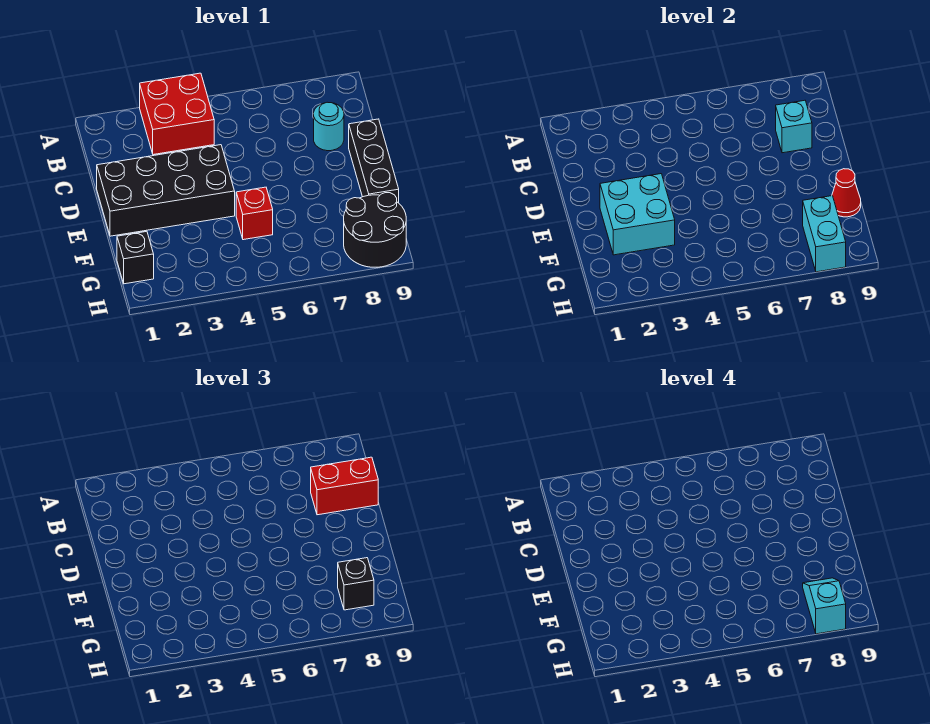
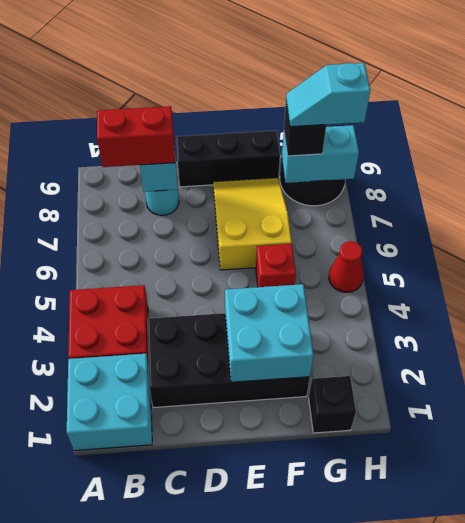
none -> cyan brick A1:B2 level 1
red brick C8:C9 level 3 -> red brick B8:C8 level 3
black brick D1:E4 level 1 -> black brick C2:F3 level 1
none -> yellow slope E6:F8 level 1 top 6
red cone F9 level 2 -> red cone H5 level 1

